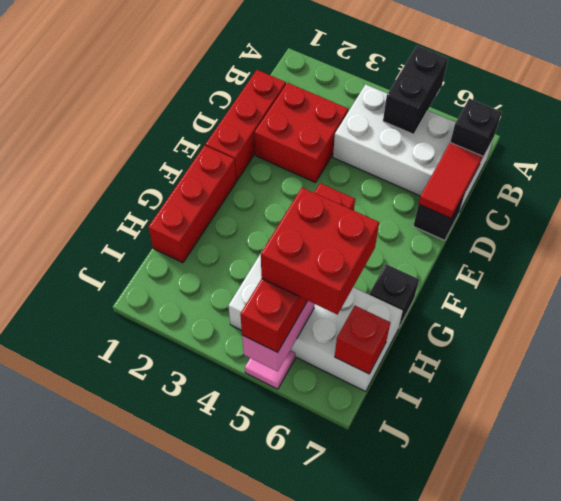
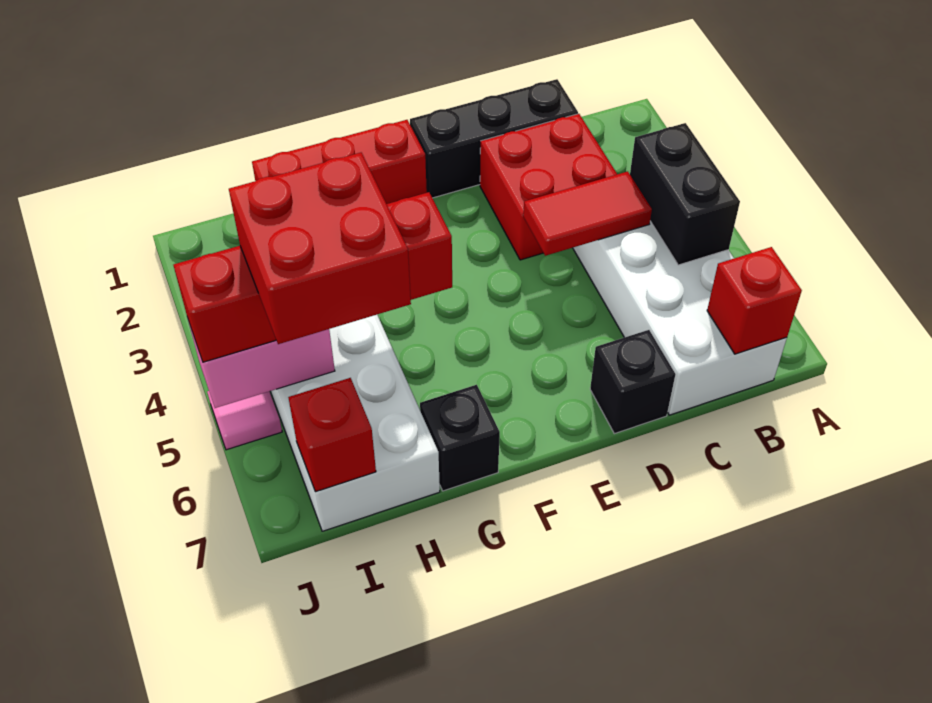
black brick A5:B5 level 2 -> black brick B4:B5 level 2
black brick B7 level 2 -> red brick B7 level 2
red brick C1:E1 level 1 -> black brick C1:E1 level 1
red tile C7:D7 level 2 -> red tile C4:D4 level 2

